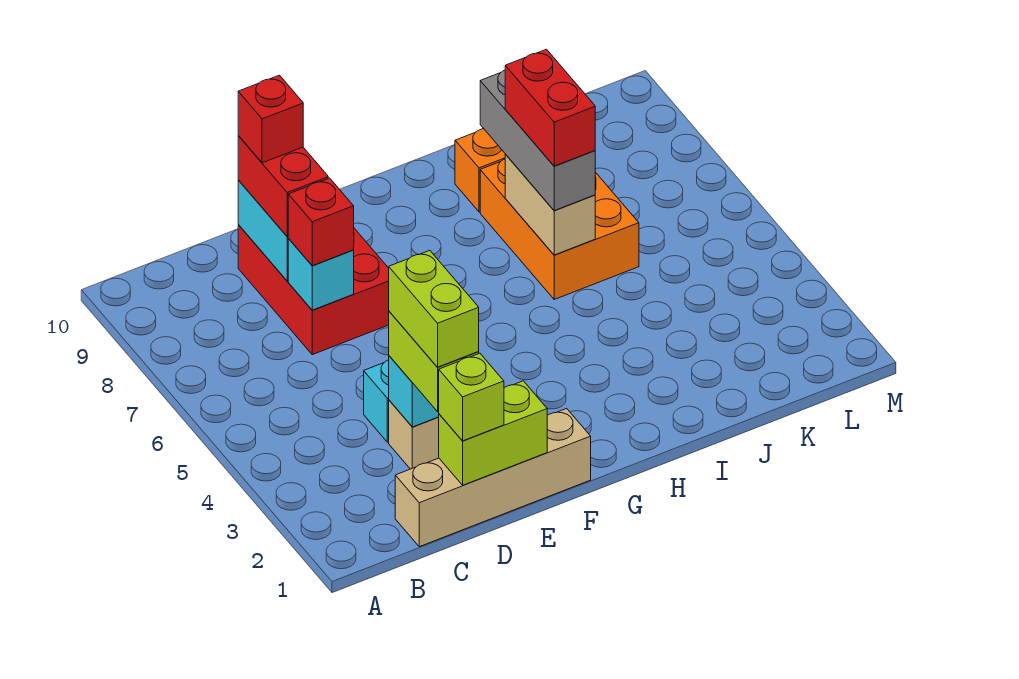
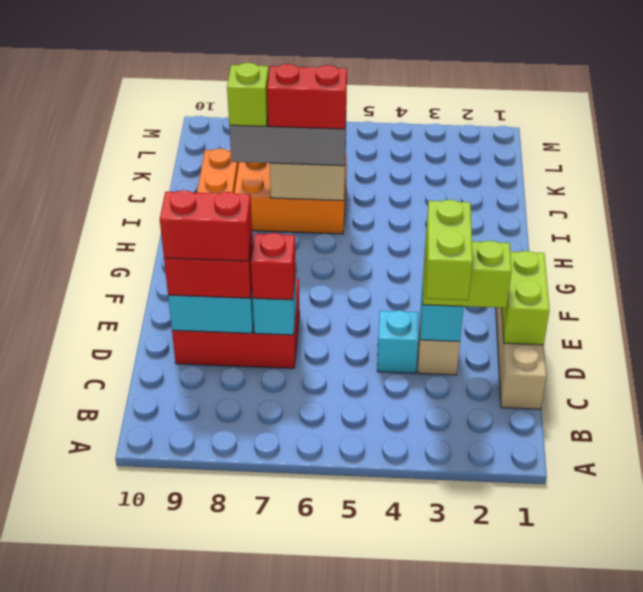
lime brick D1 level 3 -> lime brick I8 level 4
lime brick D2:D3 level 4 -> lime brick C3:D3 level 4
red brick D9 level 4 -> red brick D8:D9 level 4

